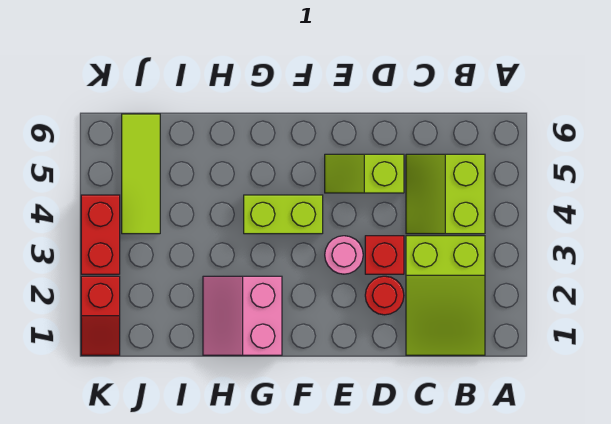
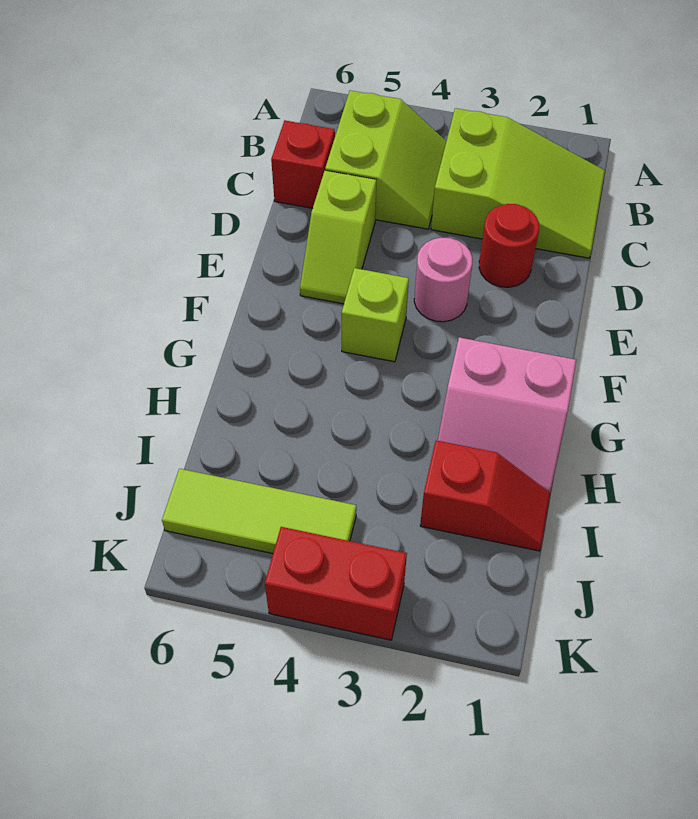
lime slope B4:C5 level 1 top B -> lime slope B4:C5 level 1 top 5
red brick D3 level 1 -> red brick C6 level 1
lime brick F4:G4 level 1 -> lime brick F4 level 1
red slope K1:K2 level 1 top 2 -> red slope I1:I2 level 1 top 2

